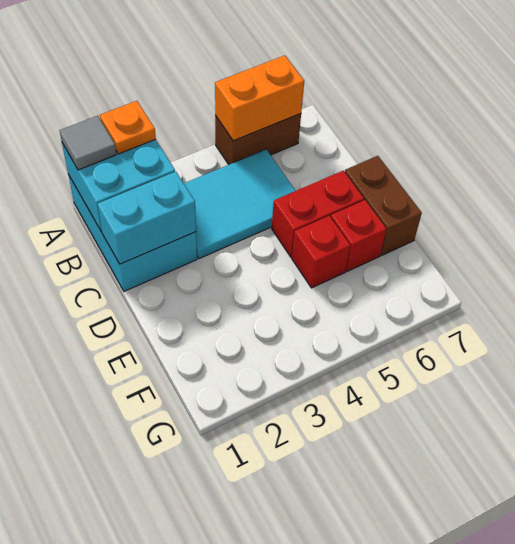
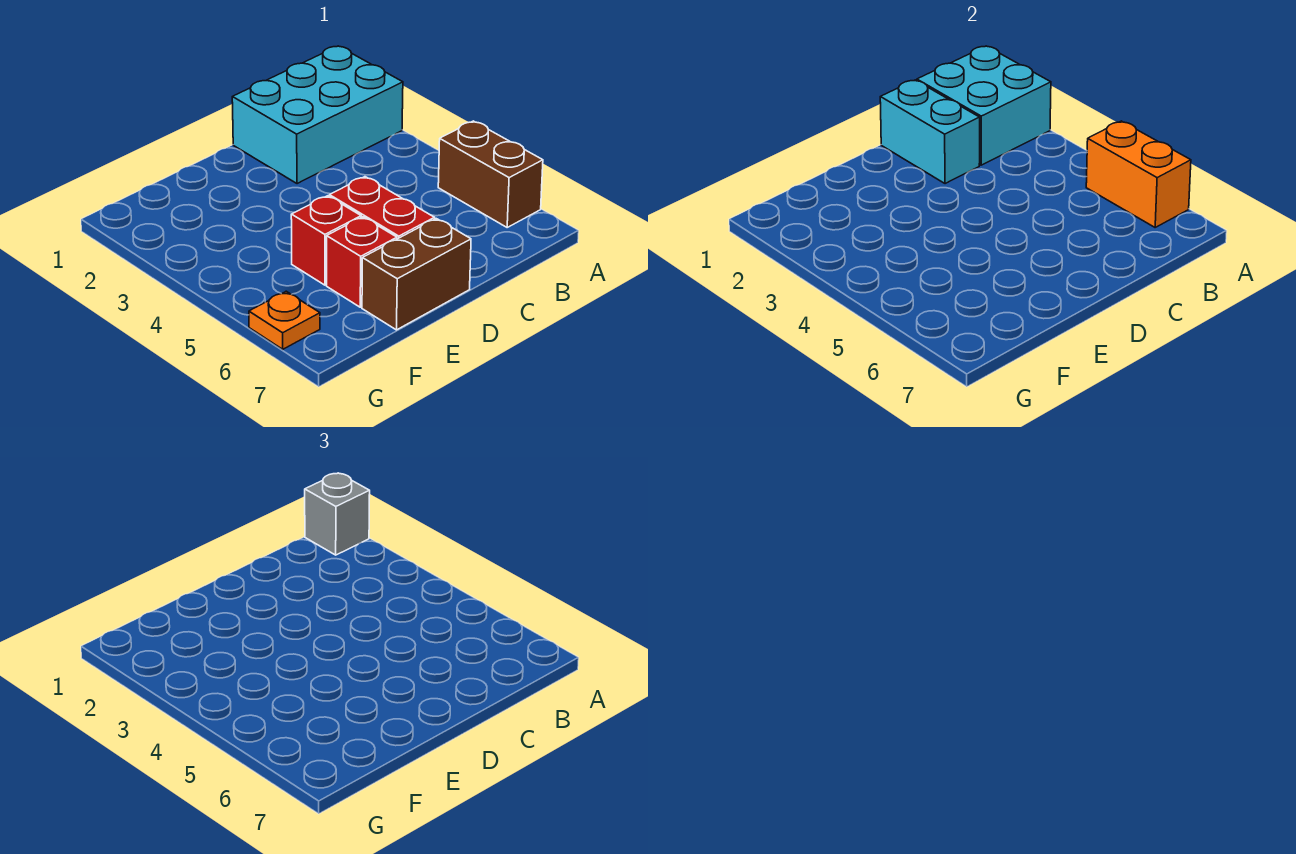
grey tile A1 level 3 -> grey brick A1 level 3
orange plate A2 level 3 -> orange plate G6 level 1
cyan tile B3:C5 level 1 -> none

